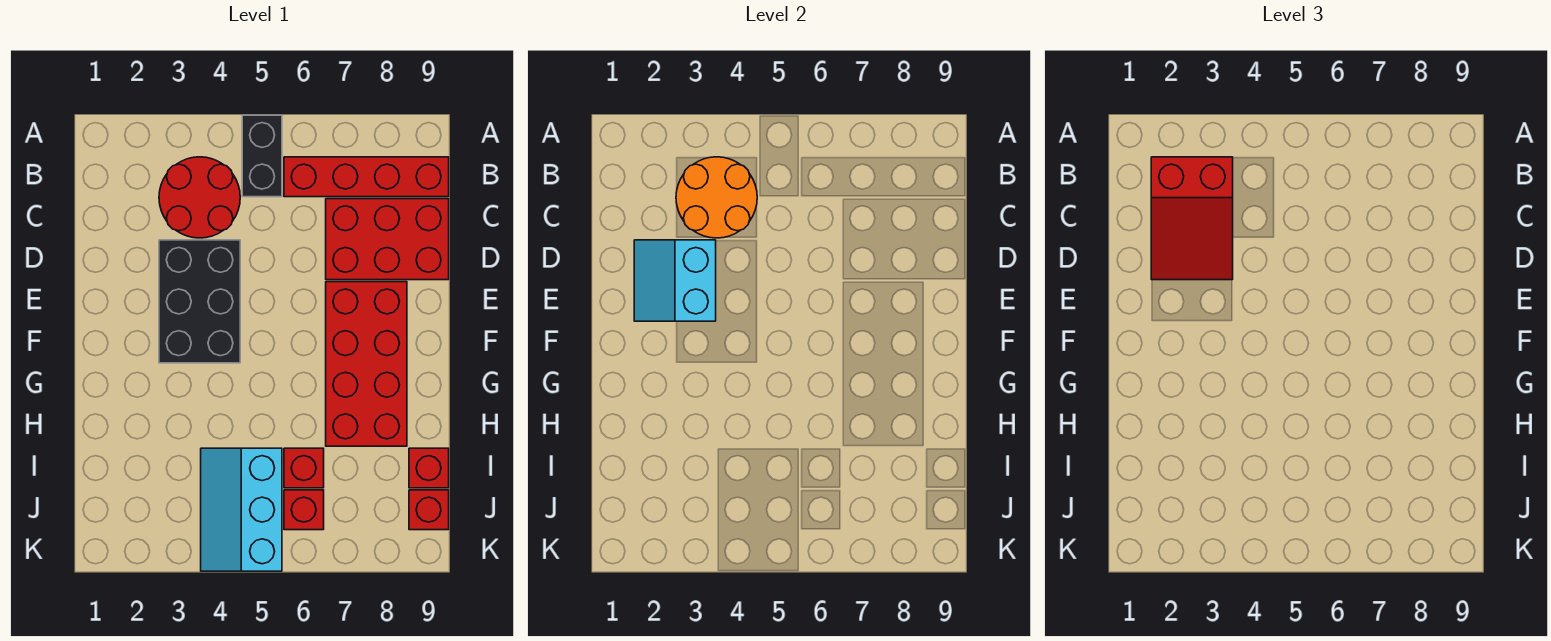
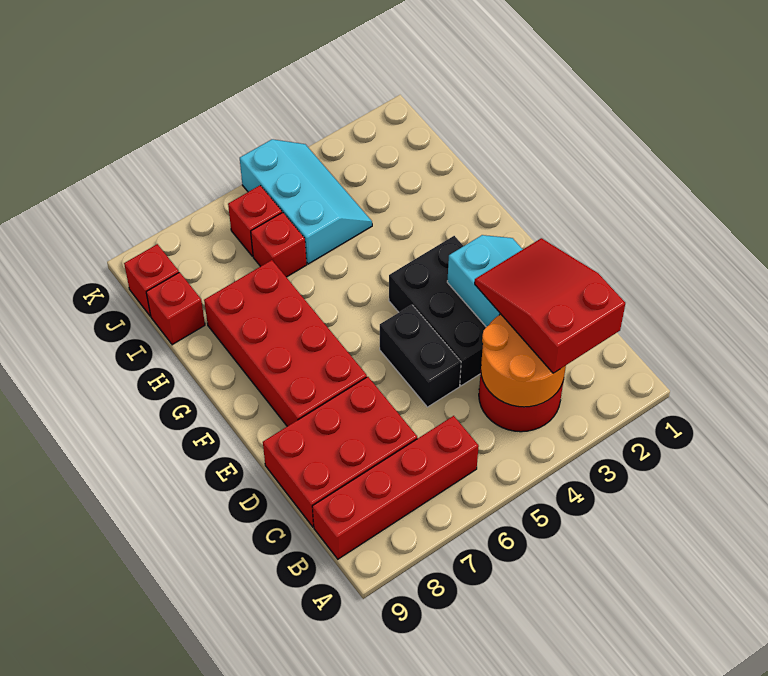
black brick A5:B5 level 1 -> black brick D5:E5 level 1

